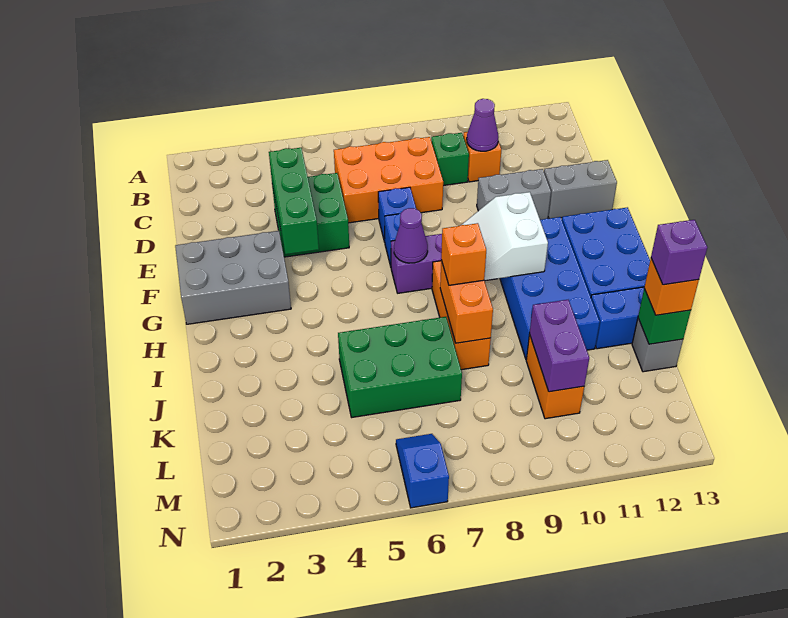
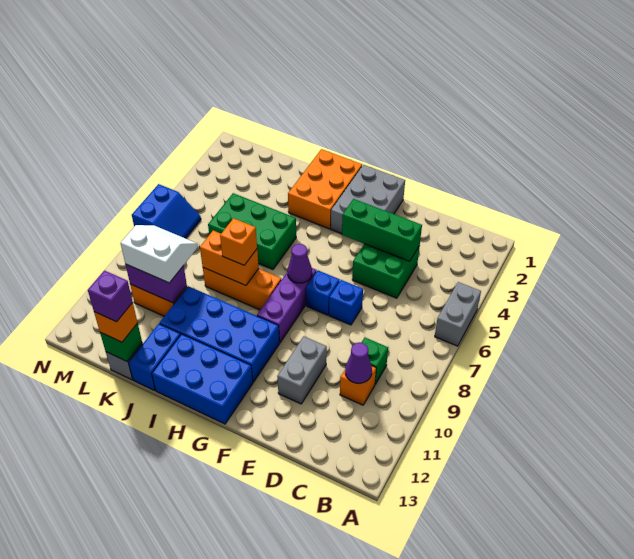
orange brick C6:D8 level 1 -> orange brick H1:I3 level 1
grey brick E12:E13 level 1 -> grey brick A5:A6 level 1
white slope G9:H10 level 2 top 10 -> white slope K9:L10 level 3 top 10
green brick J5:K7 level 1 -> green brick I5:K6 level 1
blue slope M6:N6 level 1 top N -> blue slope M6:N7 level 1 top N

